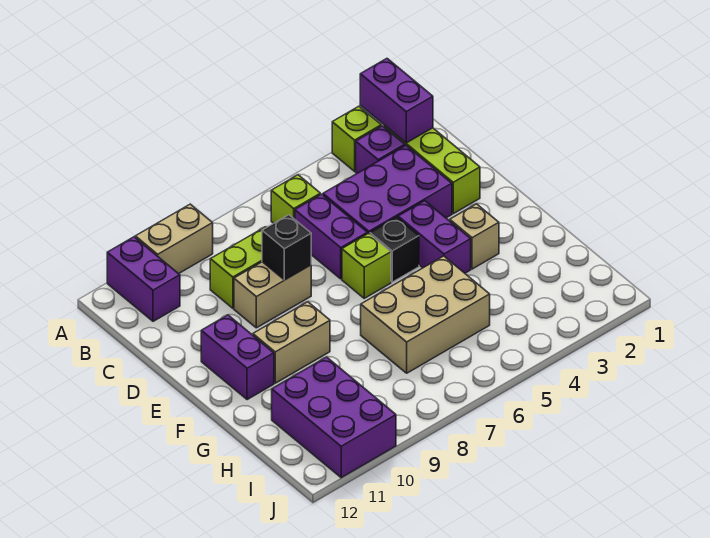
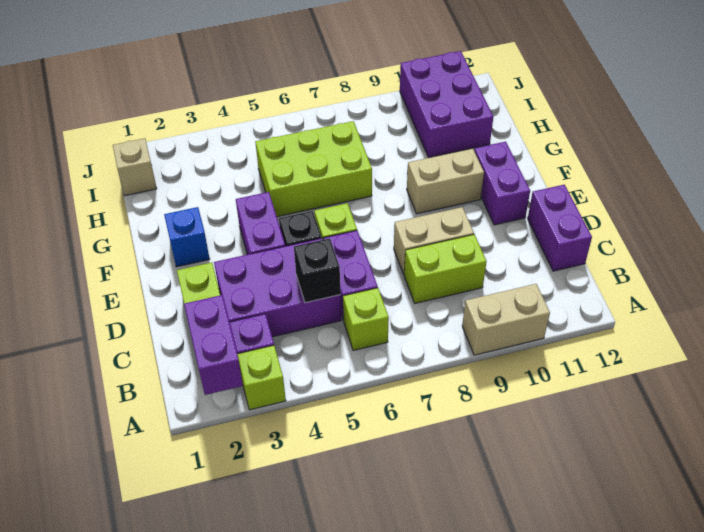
purple brick A11:B11 level 1 -> purple brick C12:D12 level 1
black brick D8 level 2 -> black brick C5 level 2
none -> blue brick F2 level 1
tan brick F3 level 1 -> tan brick I1 level 1
tan brick G5:H7 level 1 -> lime brick G5:H7 level 1

